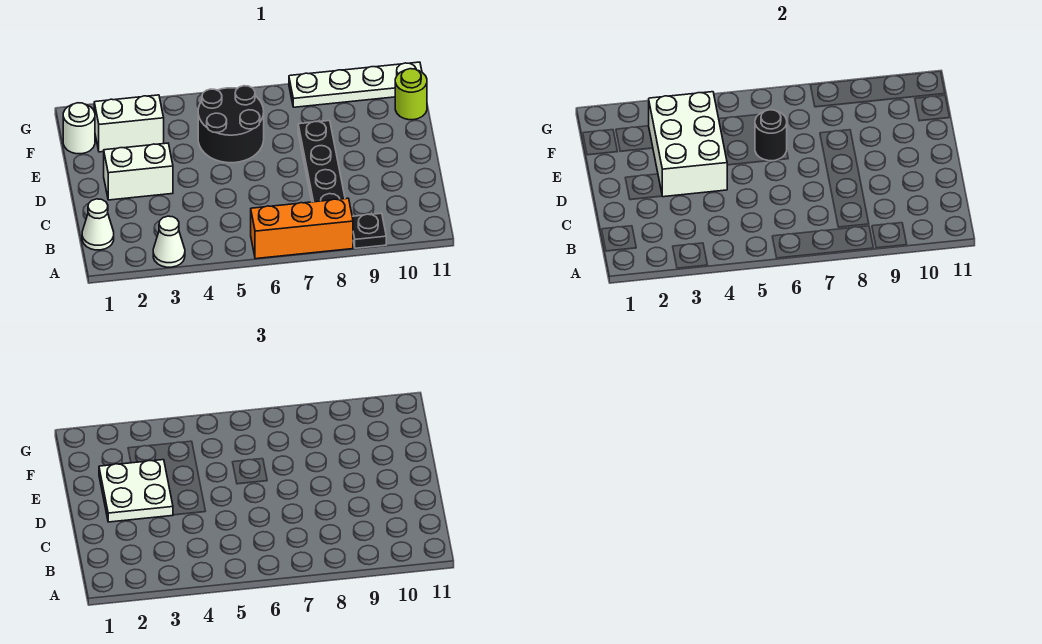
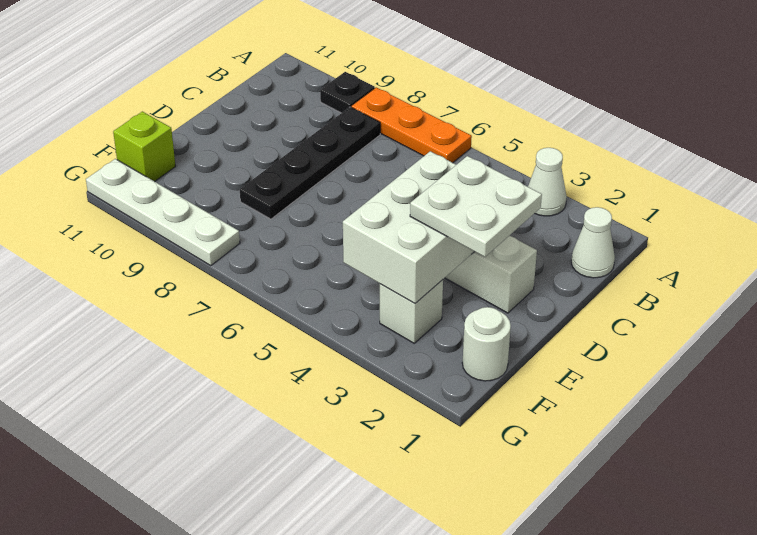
orange brick A6:A8 level 1 -> orange plate A6:A8 level 1
black round brick E5:F6 level 1 -> none
black round brick E6 level 2 -> none
white brick F2:F3 level 1 -> white brick F3 level 1
lime round brick F11 level 1 -> lime brick F11 level 1

